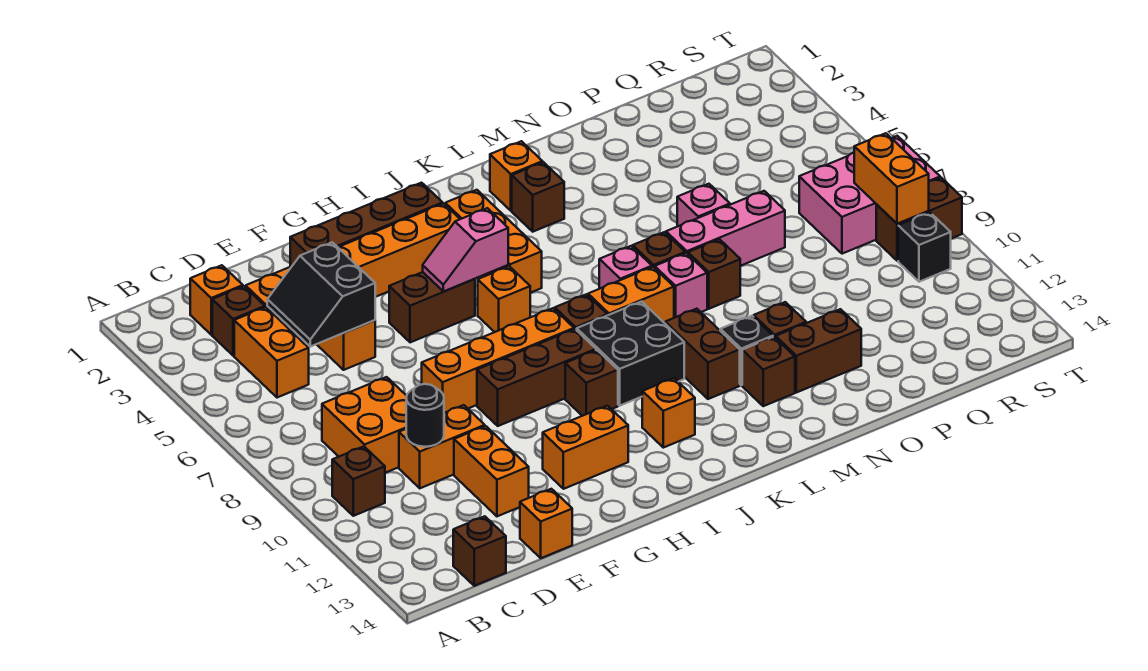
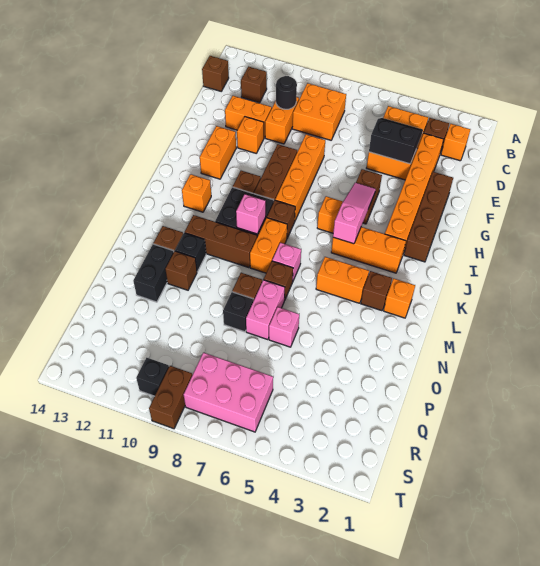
brown brick B10 level 1 -> brown brick C12 level 1
orange brick E14 level 1 -> orange brick F11 level 1
pink slope H5:I5 level 2 top I -> pink slope H5:J5 level 2 top J
brown brick L10:L11 level 1 -> brown brick L9:L11 level 1
pink brick M8 level 1 -> pink brick K9 level 2
pink brick N7:P7 level 1 -> pink brick N7:O7 level 1
brown brick N12:O12 level 1 -> black brick N12:O12 level 1
none -> black brick O8 level 1
pink brick R7:T8 level 1 -> pink brick R6:S8 level 1
orange brick S8:S9 level 2 -> orange brick L4:L5 level 1

